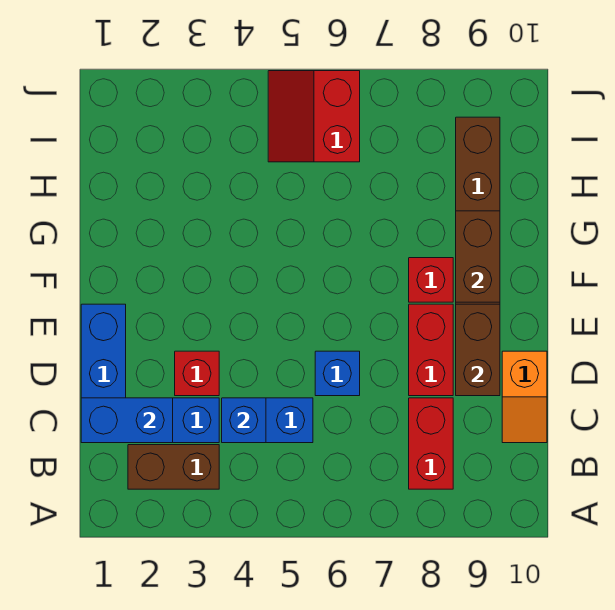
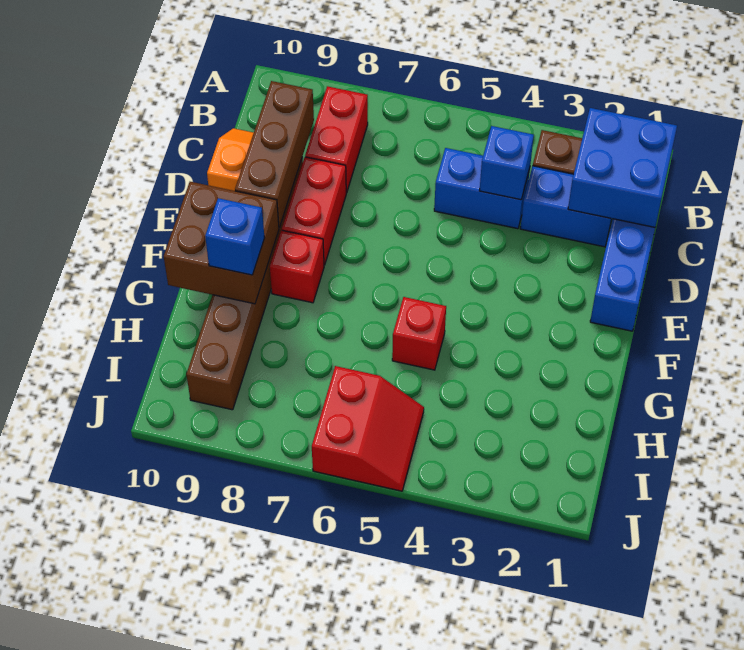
blue brick C1:C2 level 2 -> blue brick B1:C2 level 2
red brick D3 level 1 -> red brick G5 level 1
blue brick D6 level 1 -> blue brick G9 level 3
brown brick D9:E9 level 2 -> brown brick C9:E9 level 2
brown brick F9:G9 level 2 -> brown brick F9:G10 level 2

